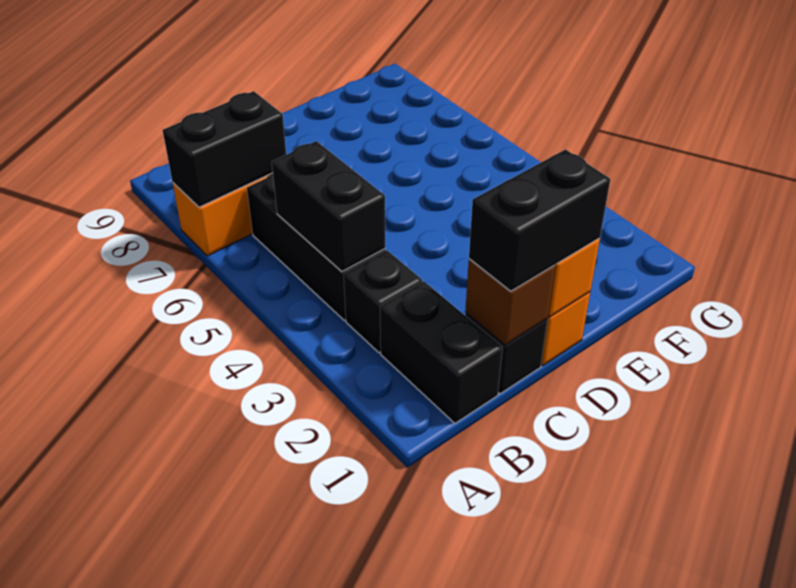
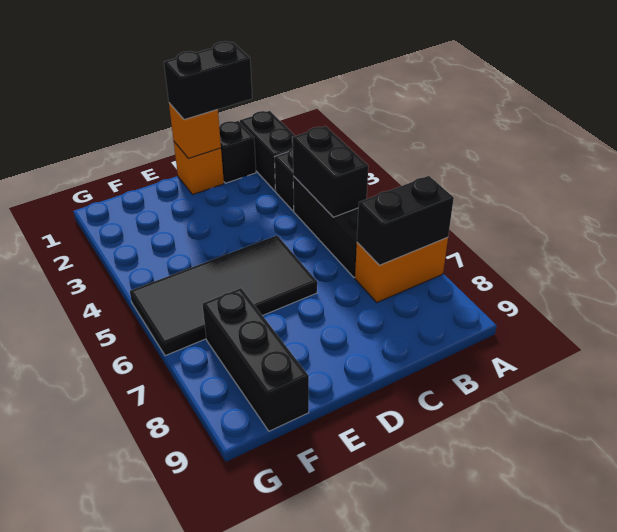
brown brick C1 level 2 -> none
none -> black tile D5:G6 level 1
none -> black brick F7:F9 level 1

